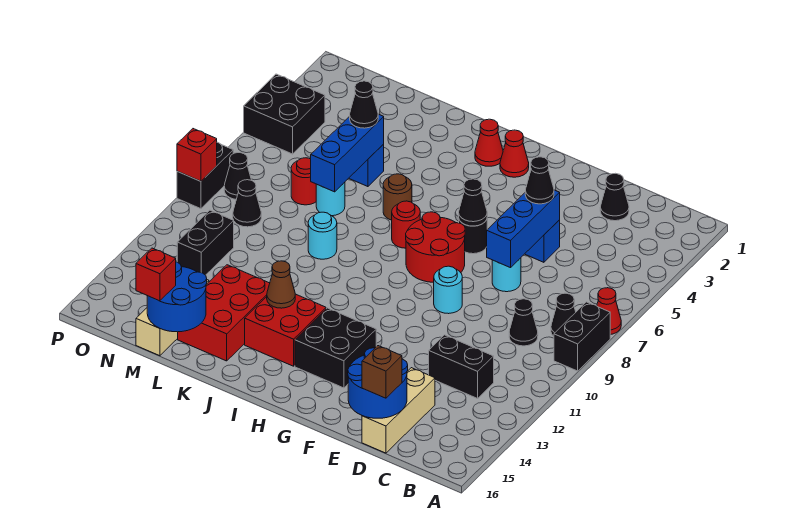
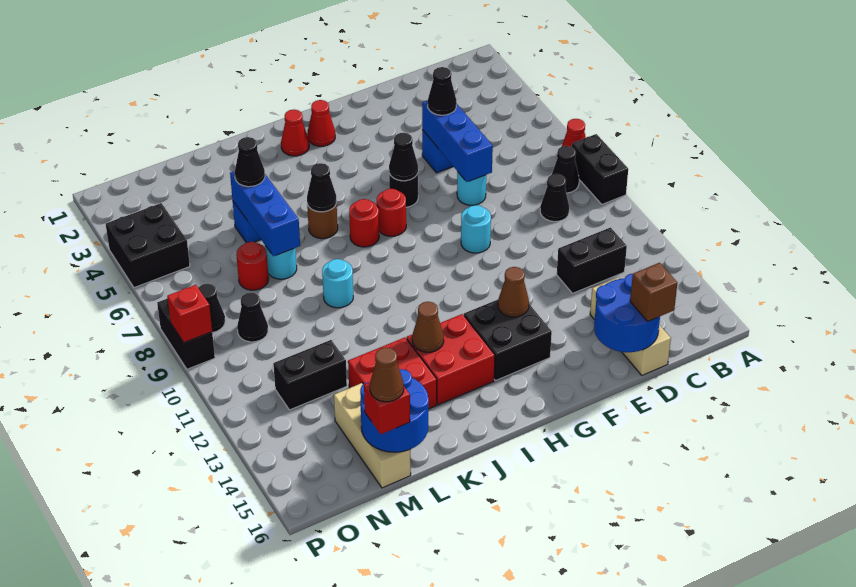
black cone D2 level 1 -> black cone J6 level 2
red round brick G7:H8 level 1 -> red round brick H7 level 1
none -> brown cone G13 level 2
red brick K13:L15 level 1 -> red brick K13:L14 level 1
none -> brown cone M16 level 4
black brick N11:N12 level 1 -> black brick M12:N12 level 1

